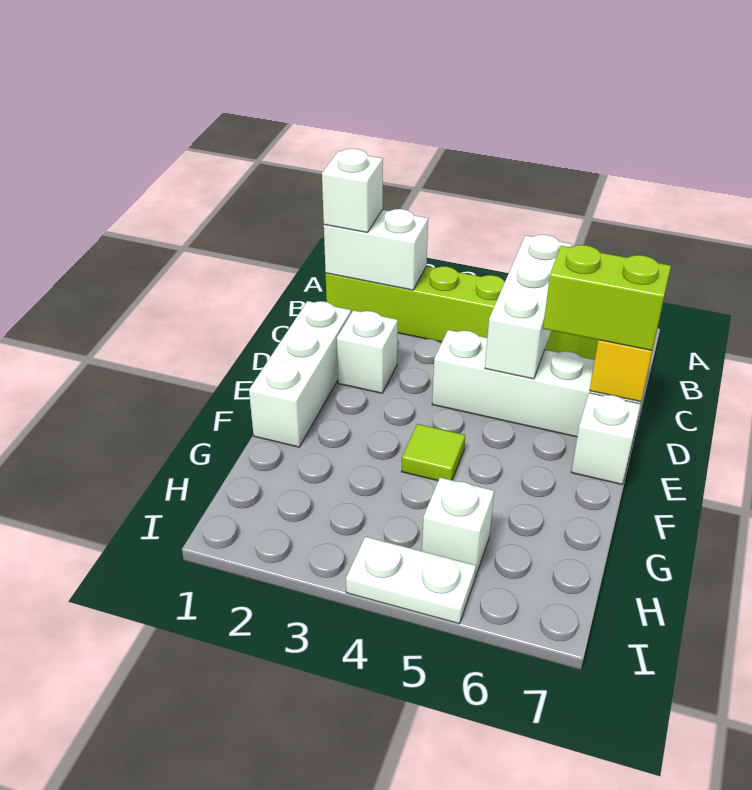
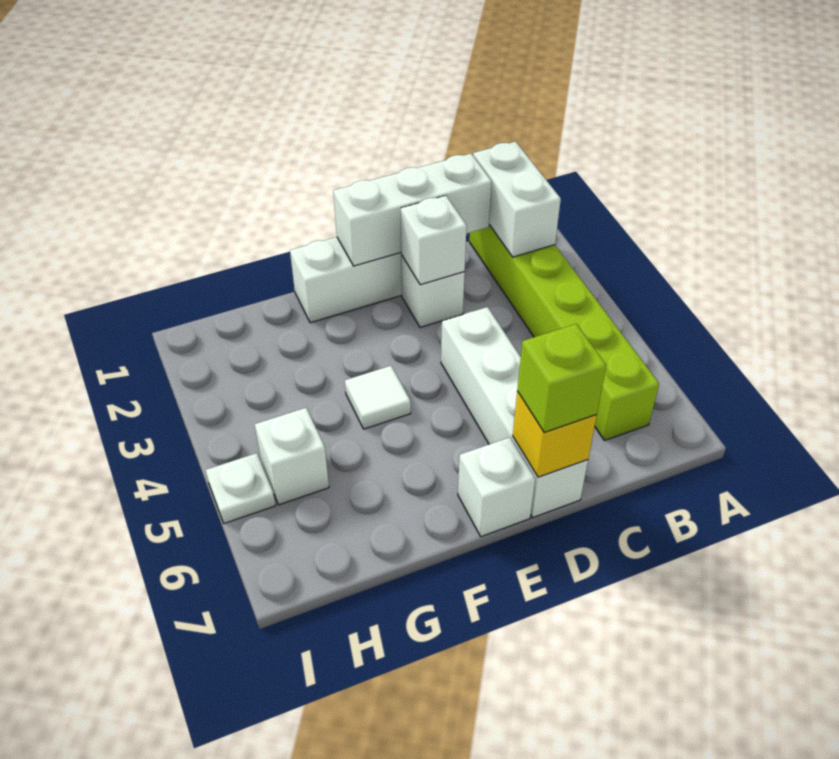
white brick B1 level 3 -> white brick D2 level 2
white brick B5:D5 level 2 -> white brick C1:E1 level 2
lime brick D6:D7 level 3 -> lime brick D7 level 3
lime tile F4 level 1 -> white tile F4 level 1
white plate I4:I5 level 1 -> white plate I5 level 1

